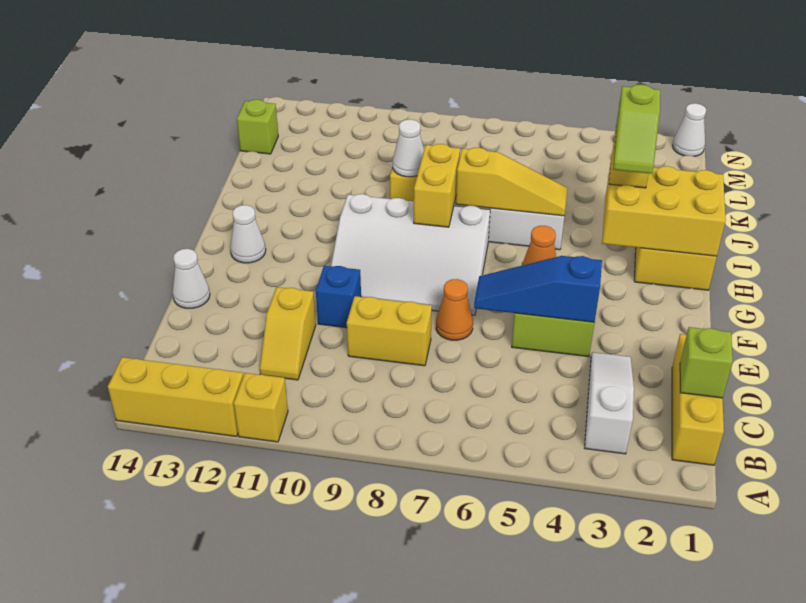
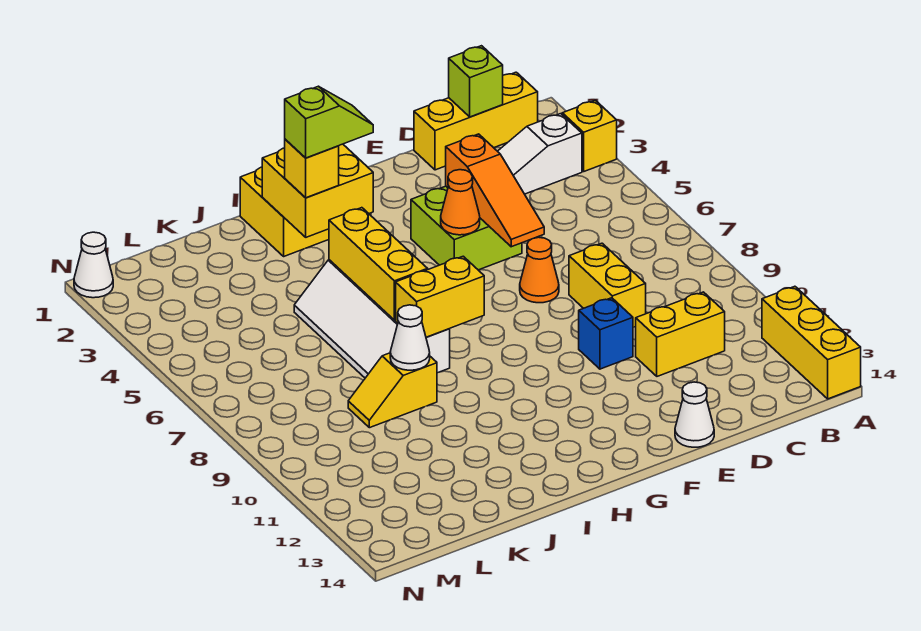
yellow brick A11 level 1 -> yellow brick A3 level 1
yellow slope C11:D11 level 1 top D -> yellow brick C11:D11 level 1
blue slope E4:E6 level 2 top 4 -> orange slope E4:E6 level 2 top 4
white slope F7:H10 level 1 top H -> none
white cone G13 level 1 -> none
yellow brick H1:I3 level 2 -> yellow brick H2:I3 level 2
yellow slope I5:I7 level 2 top 7 -> yellow brick I5:I7 level 2
lime brick L14 level 1 -> none

